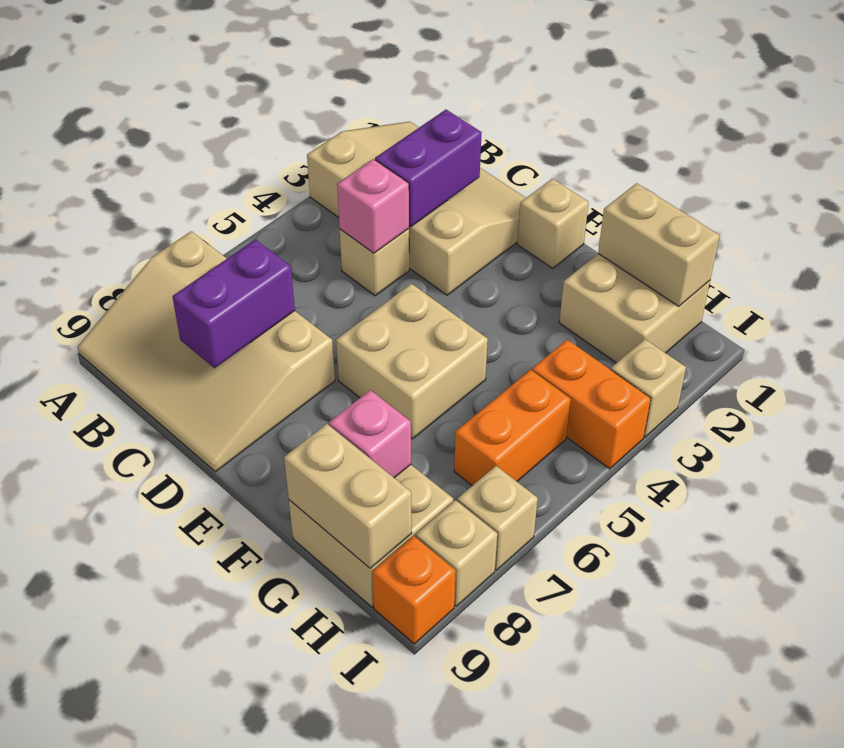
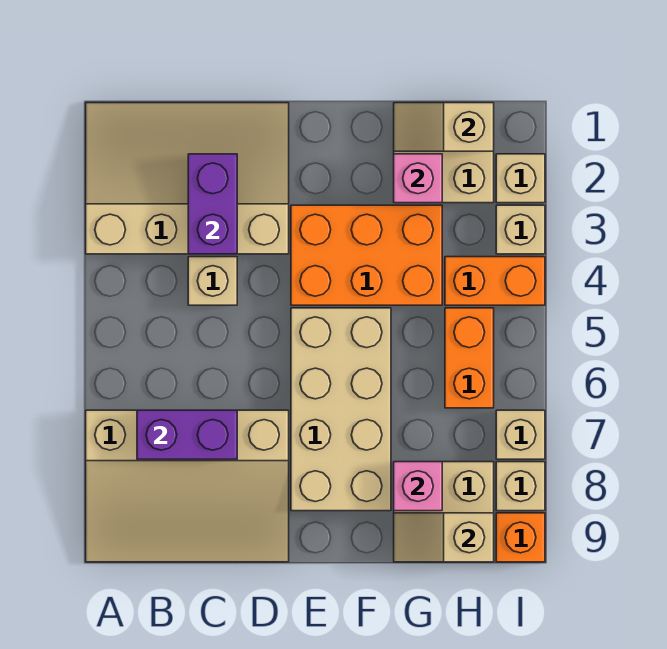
pink brick C4 level 2 -> pink brick G2 level 2
purple brick C7:C8 level 2 -> purple brick B7:C7 level 2
tan brick E1 level 1 -> tan brick I2 level 1
none -> orange brick E3:G4 level 1
tan brick E5:F6 level 1 -> tan brick E5:F8 level 1
tan brick G1:H1 level 2 -> tan slope G1:H1 level 2 top H
tan brick G9:H9 level 2 -> tan slope G9:H9 level 2 top H

